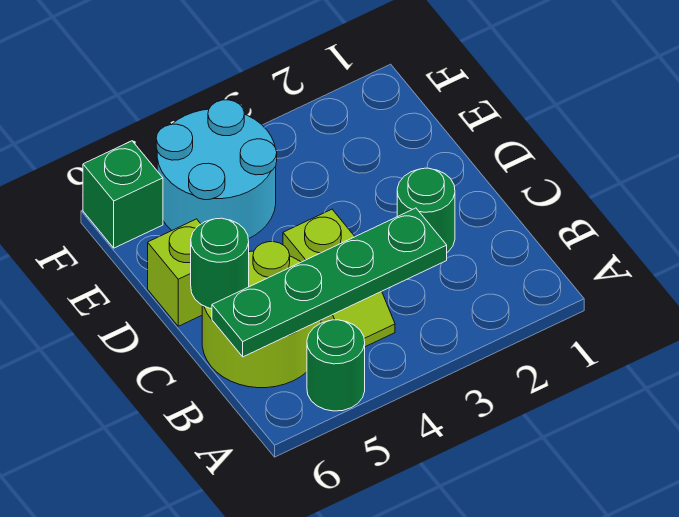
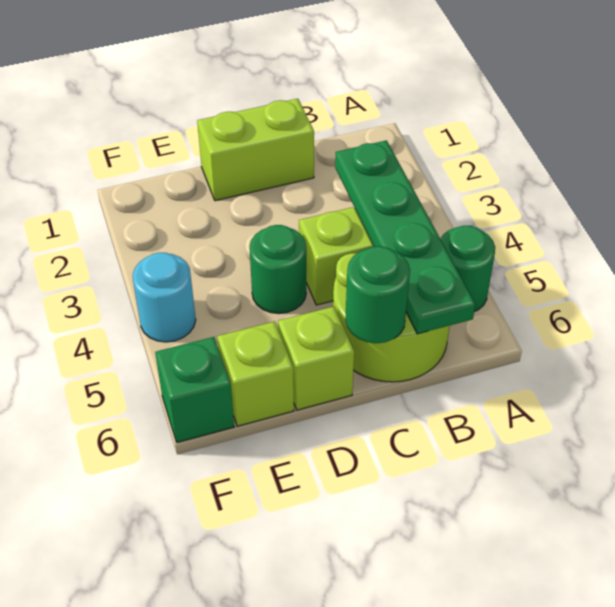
none -> lime brick C1:D1 level 1
green round brick C2 level 1 -> green round brick D4 level 1
cyan round brick E4:F5 level 1 -> cyan round brick F4 level 1
none -> lime brick E6 level 1

